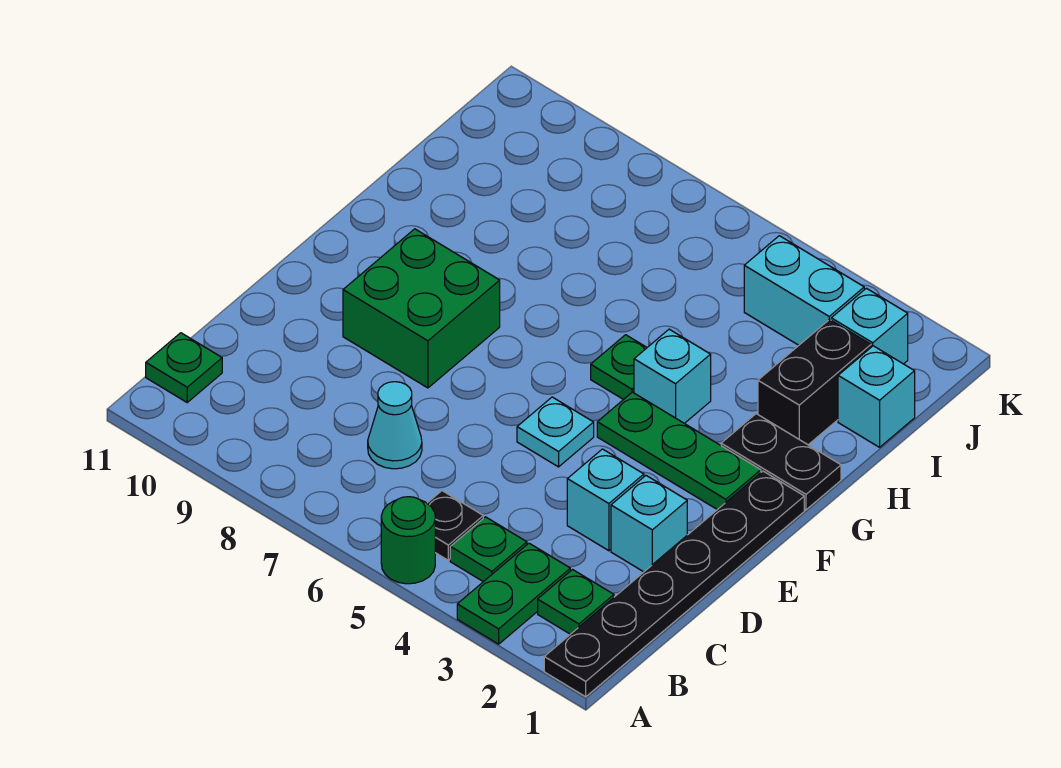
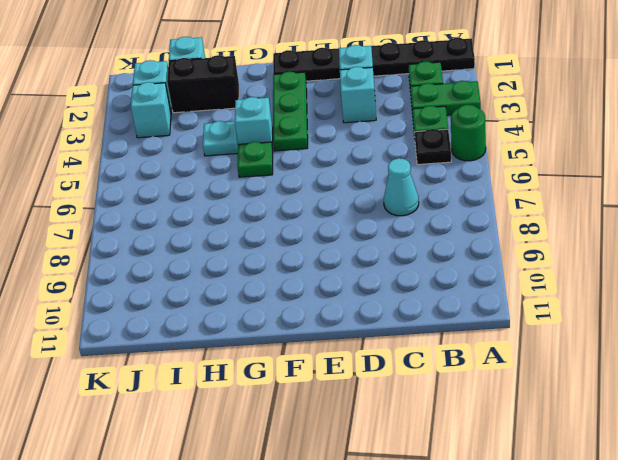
green plate B11 level 1 -> none
cyan plate E5 level 1 -> cyan plate H4 level 1
green brick E8:F9 level 1 -> none
black plate G1:G2 level 1 -> none
cyan brick J3:J4 level 1 -> cyan brick J3 level 1

